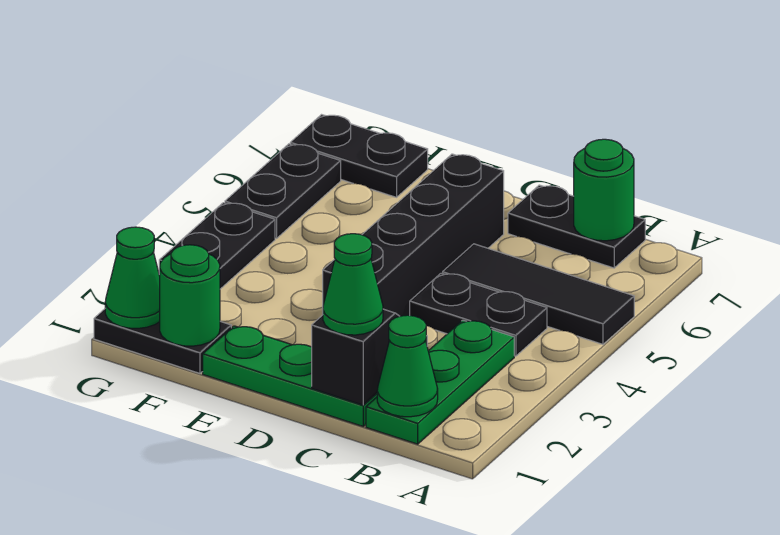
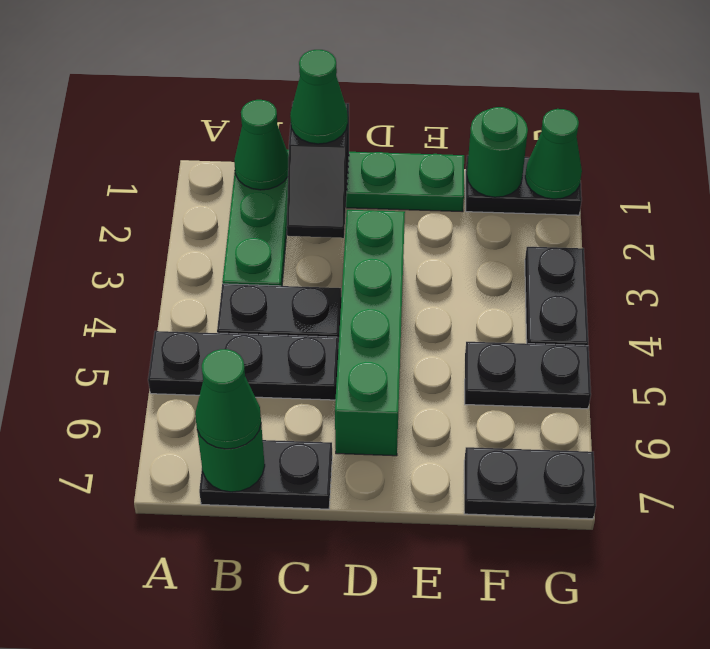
black tile A5:C5 level 1 -> black plate A5:C5 level 1
none -> green cone B7 level 3
black brick D3:D6 level 1 -> green brick D3:D6 level 1
black plate G5:G6 level 1 -> black plate F5:G5 level 1

